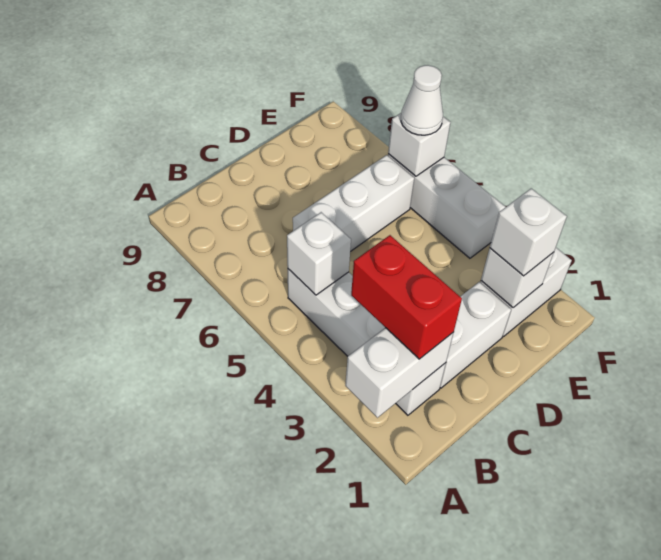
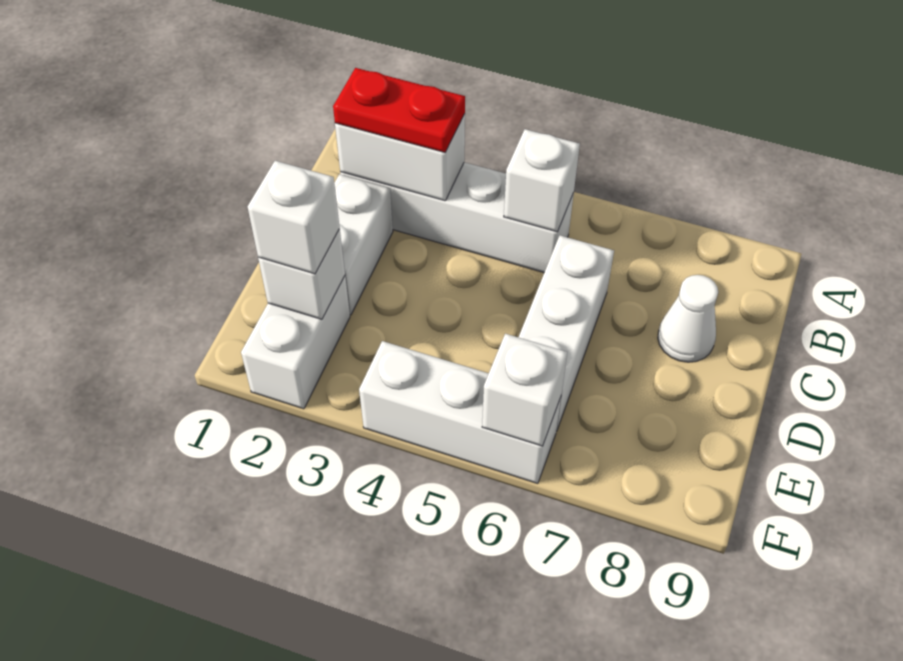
white brick A2:B2 level 2 -> white brick B2:B3 level 2
red brick B2:B3 level 3 -> red plate B2:B3 level 3
white cone F6 level 3 -> white cone C8 level 1

